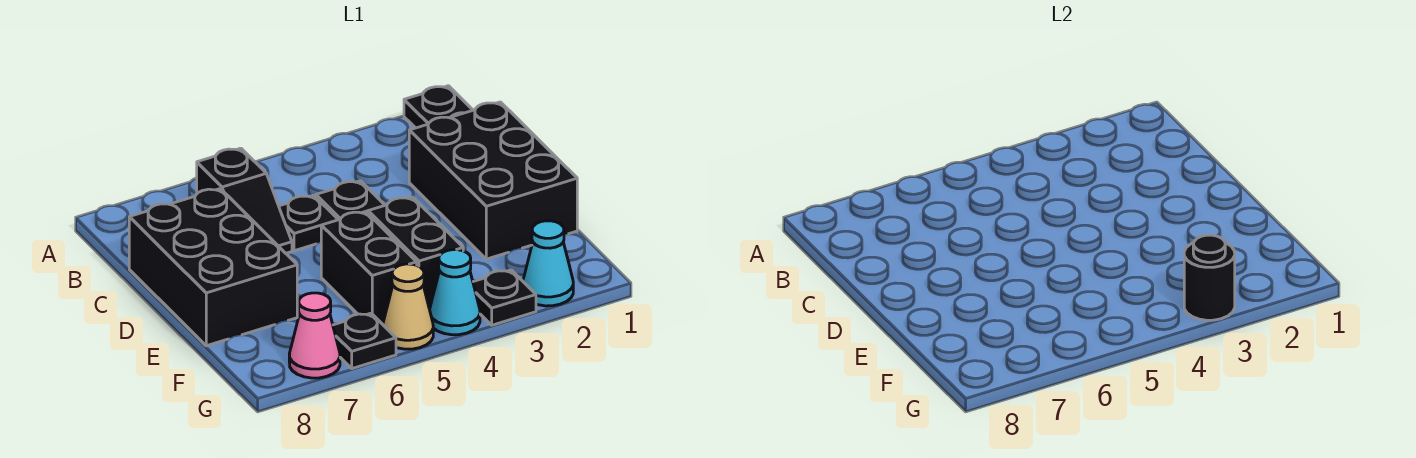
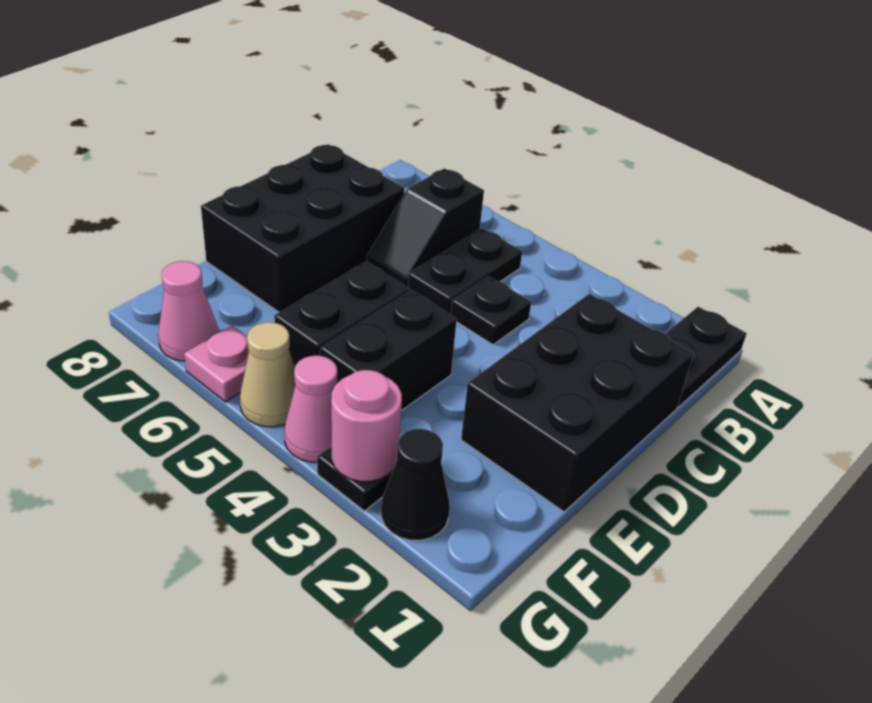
black plate C5 level 1 -> black plate B5:C5 level 1
cyan cone G2 level 1 -> black cone G2 level 1
black round brick G3 level 2 -> pink round brick G3 level 2
cyan cone G4 level 1 -> pink cone G4 level 1
black plate G6 level 1 -> pink plate G6 level 1

